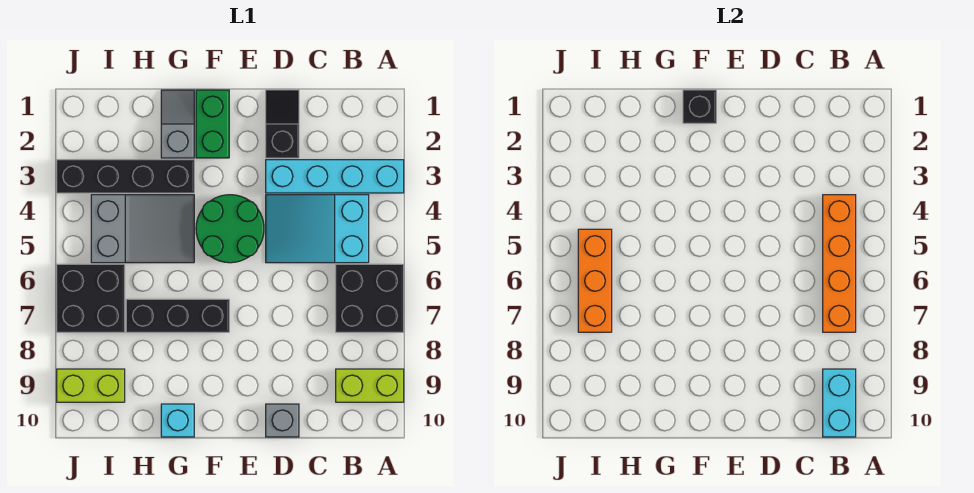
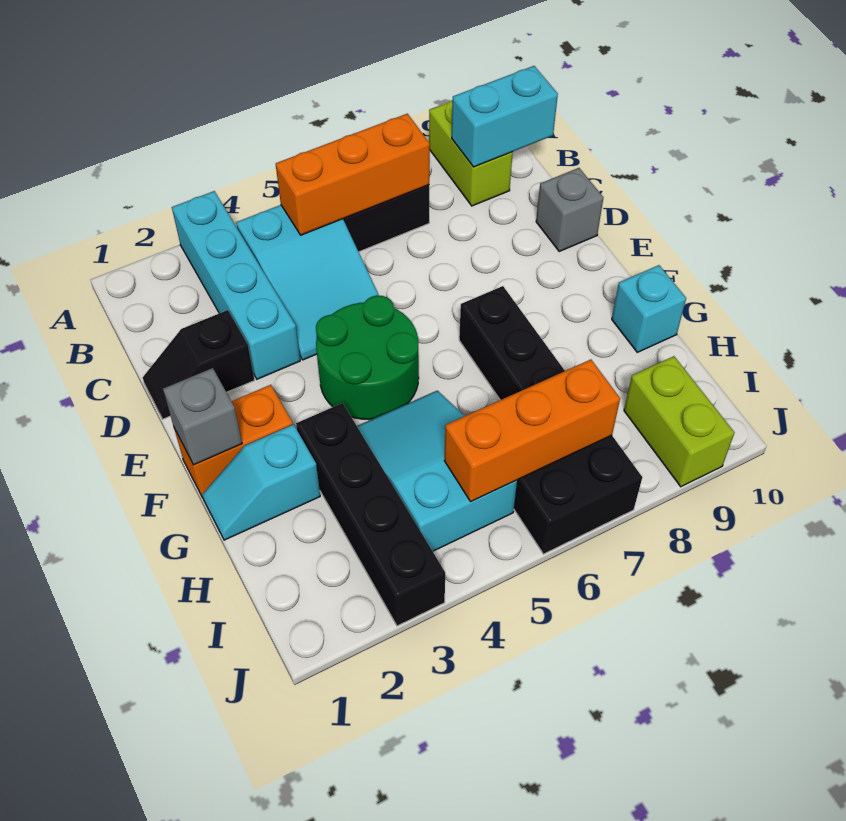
orange brick B4:B7 level 2 -> orange brick B5:B7 level 2
green brick F1:F2 level 1 -> orange brick F1:F2 level 1
black brick F1 level 2 -> grey brick F1 level 2
grey slope G1:G2 level 1 top 2 -> cyan slope G1:G2 level 1 top 2
grey slope G4:I5 level 1 top I -> cyan slope G4:I5 level 1 top I

